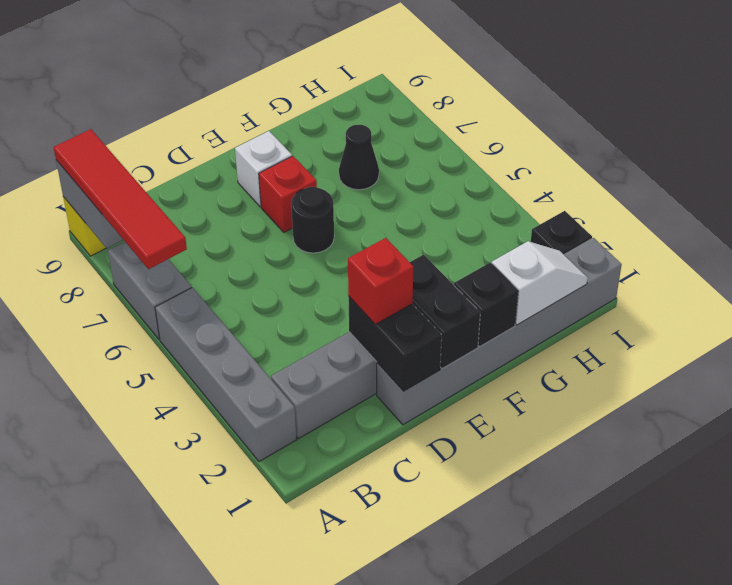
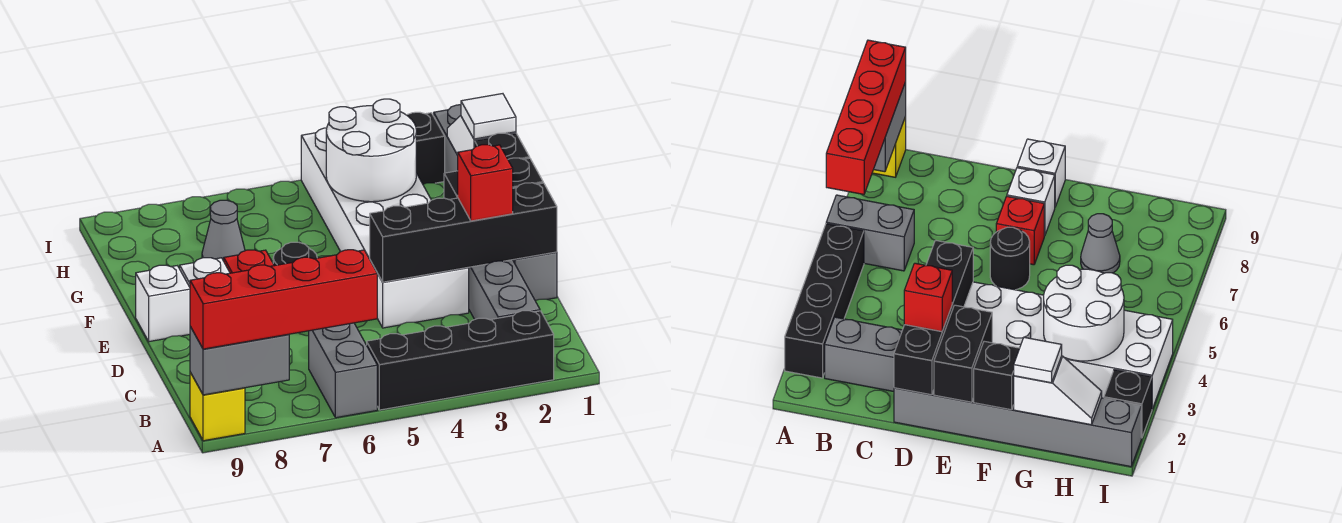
grey brick A2:A5 level 1 -> black brick A2:A5 level 1
grey brick A6:A7 level 1 -> grey brick A6:B6 level 1
red tile A6:A9 level 3 -> red brick A6:A9 level 3
black brick D1:D2 level 2 -> black brick D1:D4 level 2
none -> white brick D3:I4 level 1
none -> white brick E9 level 1
none -> white tile G1 level 3
none -> white round brick G3:H4 level 2
black cone G7 level 1 -> grey cone G7 level 1

